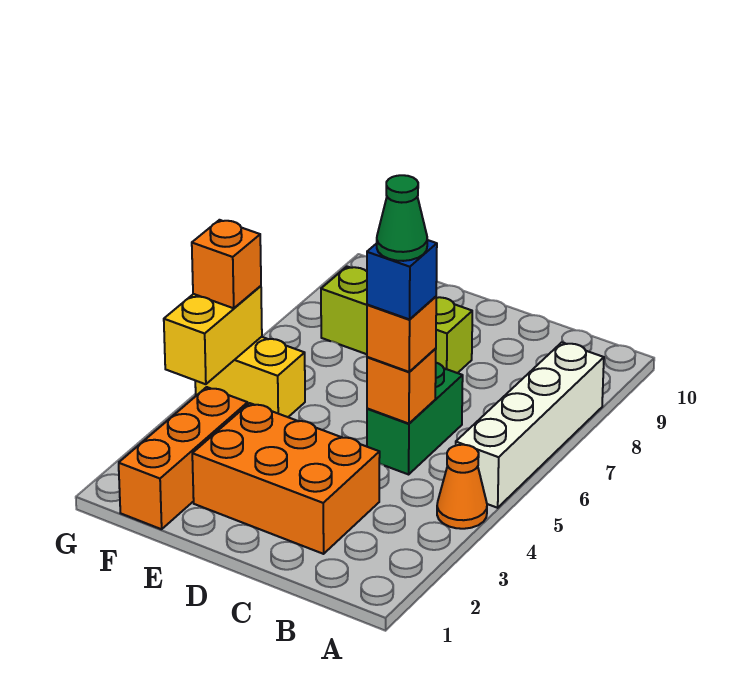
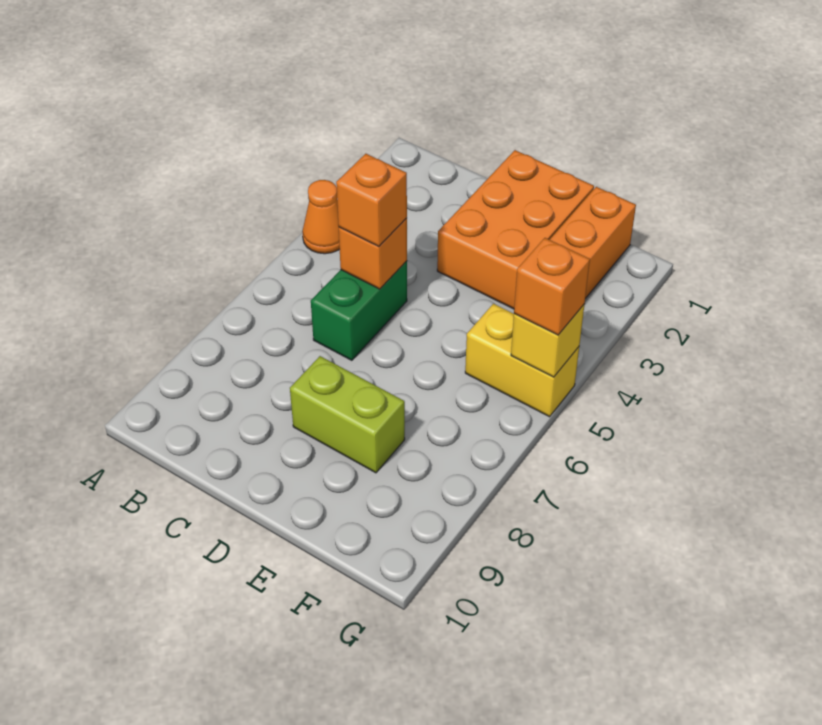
white brick A5:A8 level 1 -> none
orange brick C2:E3 level 1 -> orange brick D1:E3 level 1
blue brick C5 level 4 -> none
green cone C5 level 5 -> none
lime brick D8:F8 level 1 -> lime brick D8:E8 level 1
yellow brick G4:G5 level 2 -> yellow brick G5 level 2

